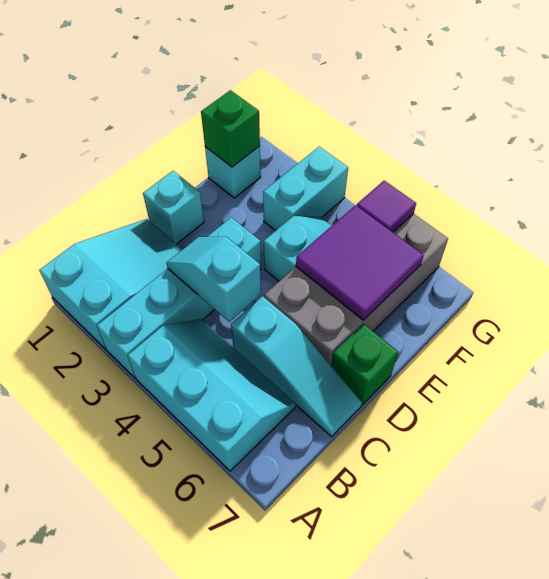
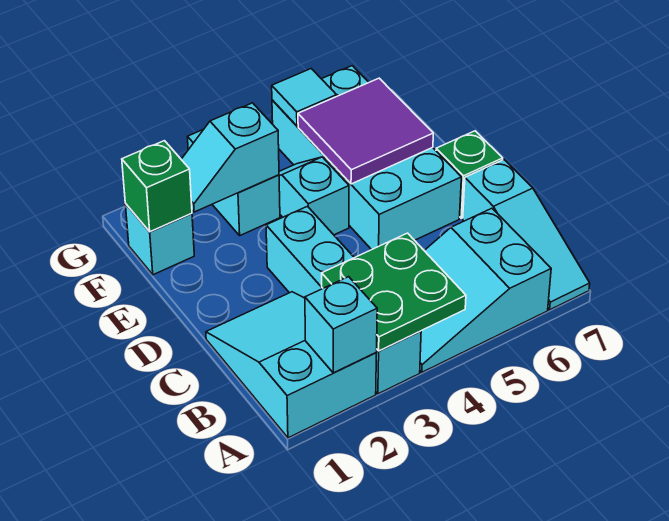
none -> green plate A3:B4 level 2
cyan slope A4:B6 level 1 top A -> cyan slope A4:B6 level 1 top 6
cyan slope C3:C4 level 2 top 4 -> cyan slope F2:F3 level 2 top 3
cyan slope C5:C7 level 1 top 5 -> cyan slope A7:C7 level 1 top C
cyan brick D1 level 1 -> cyan brick A2 level 2
grey brick D5:G6 level 1 -> cyan brick D5:G6 level 1
purple tile G5 level 2 -> cyan tile G5 level 2

